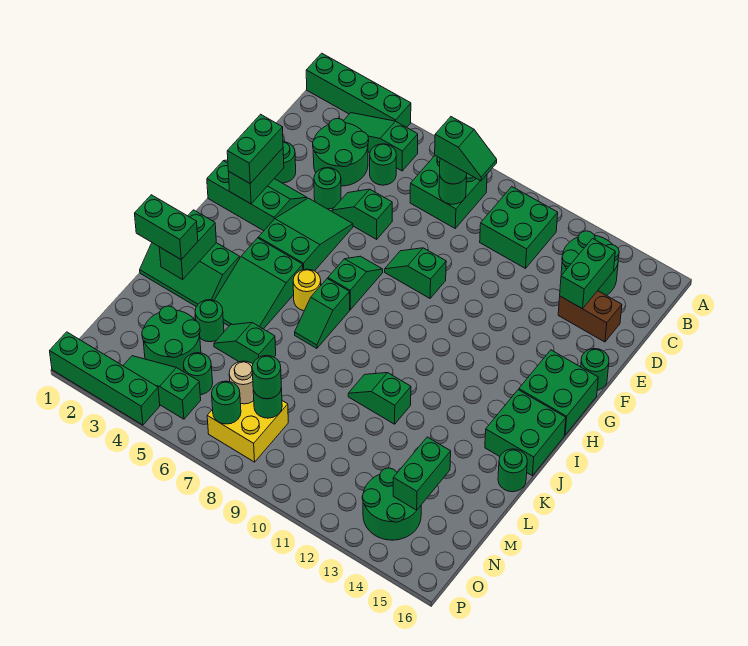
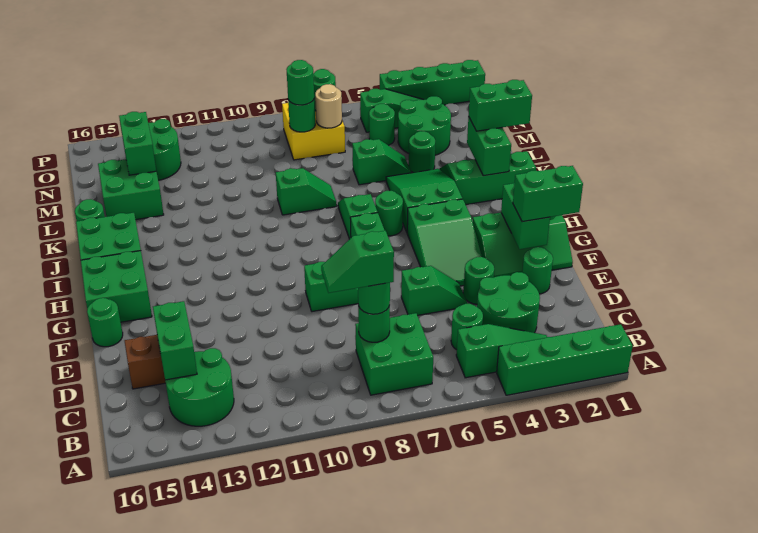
green brick B10:C11 level 1 -> green brick L14:M15 level 1
green brick F2:G2 level 3 -> green brick F1:F2 level 3
yellow round brick I6 level 1 -> green round brick I6 level 1
green slope K10:K11 level 1 top 11 -> green slope K8:K9 level 1 top 9

